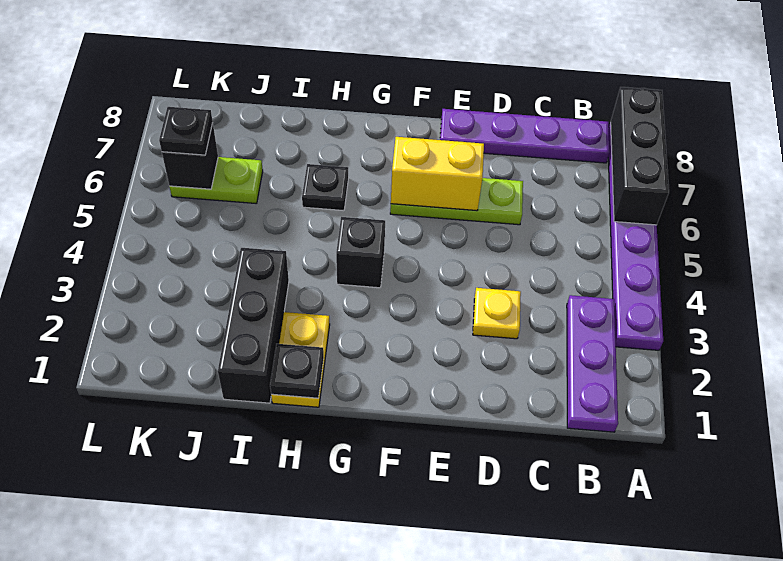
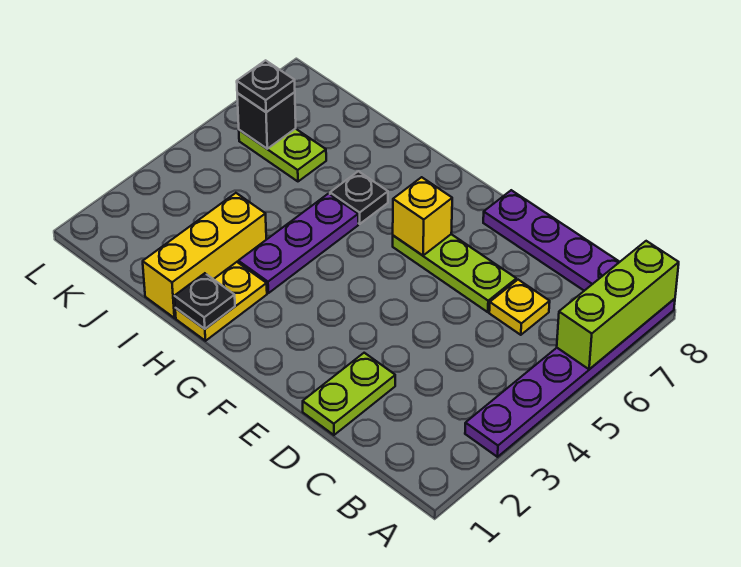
black brick A6:A8 level 2 -> lime brick A6:A8 level 2
purple plate B1:B3 level 1 -> purple plate H3:H5 level 1
none -> lime plate D1:D2 level 1
yellow plate D3 level 1 -> yellow plate C6 level 1
yellow brick E6:F6 level 2 -> yellow brick F6 level 2
black brick G4 level 1 -> none
black brick I1:I3 level 1 -> yellow brick I1:I3 level 1

